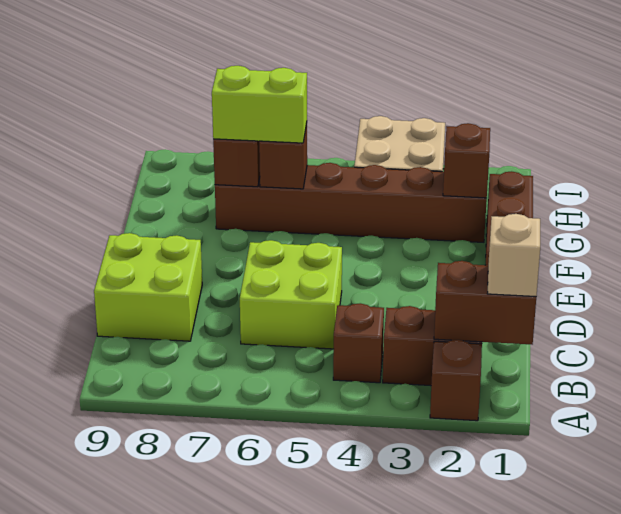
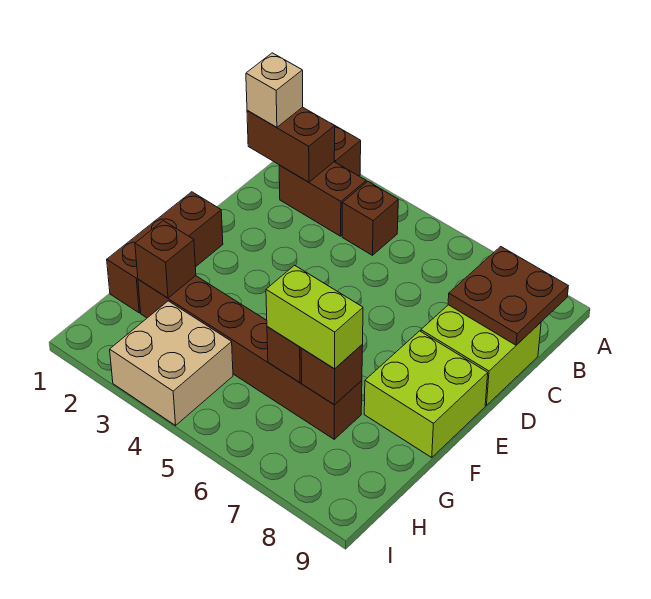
none -> brown plate B8:C9 level 2
lime brick C5:D6 level 1 -> lime brick E8:F9 level 1

